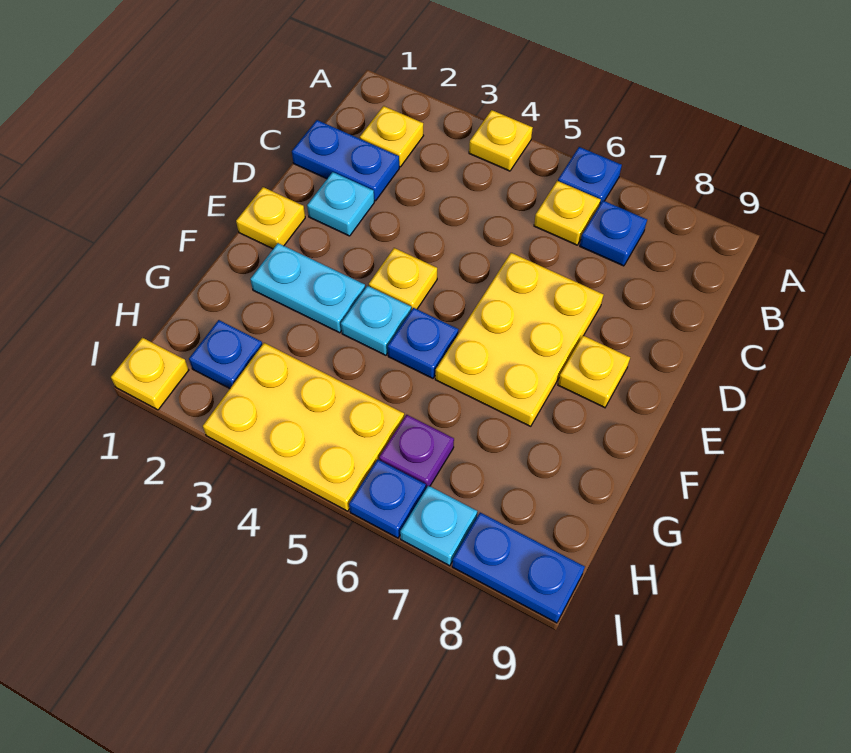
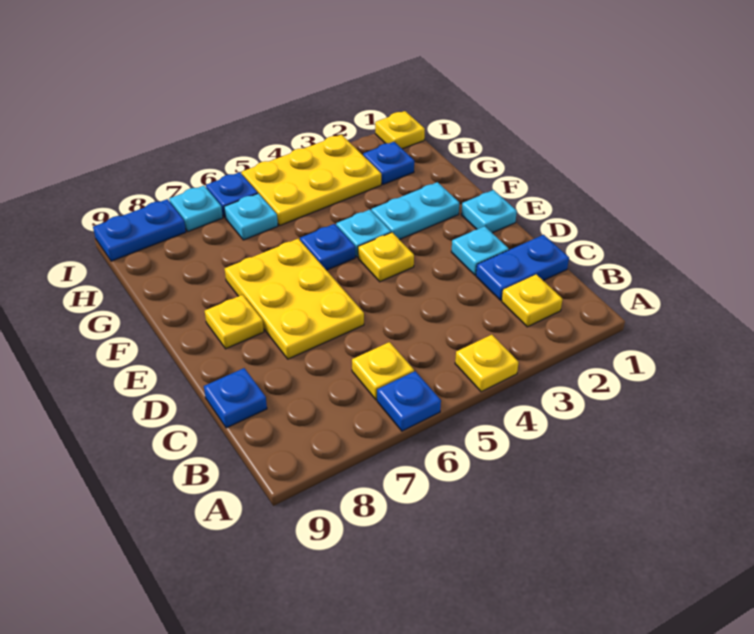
blue plate B7 level 1 -> blue plate C9 level 1
yellow plate E1 level 1 -> cyan plate E1 level 1
purple plate H6 level 1 -> cyan plate H6 level 1

